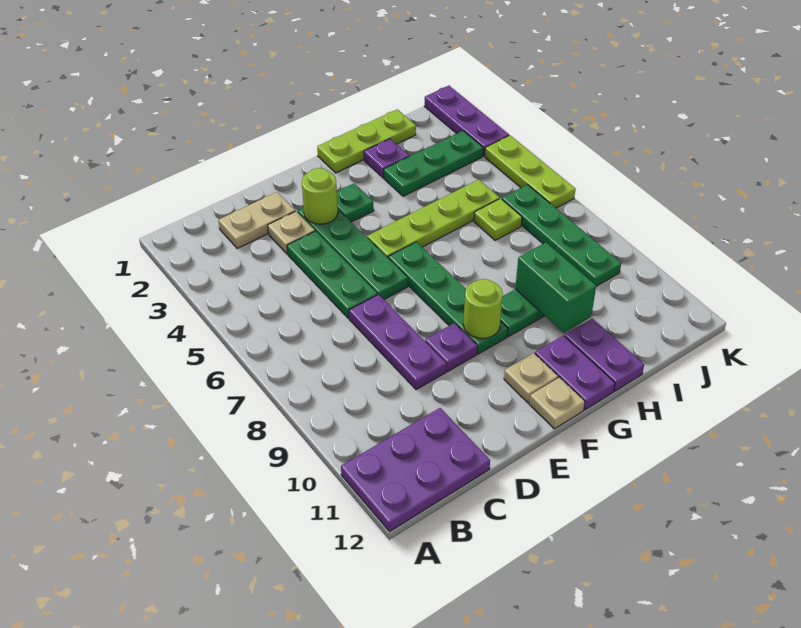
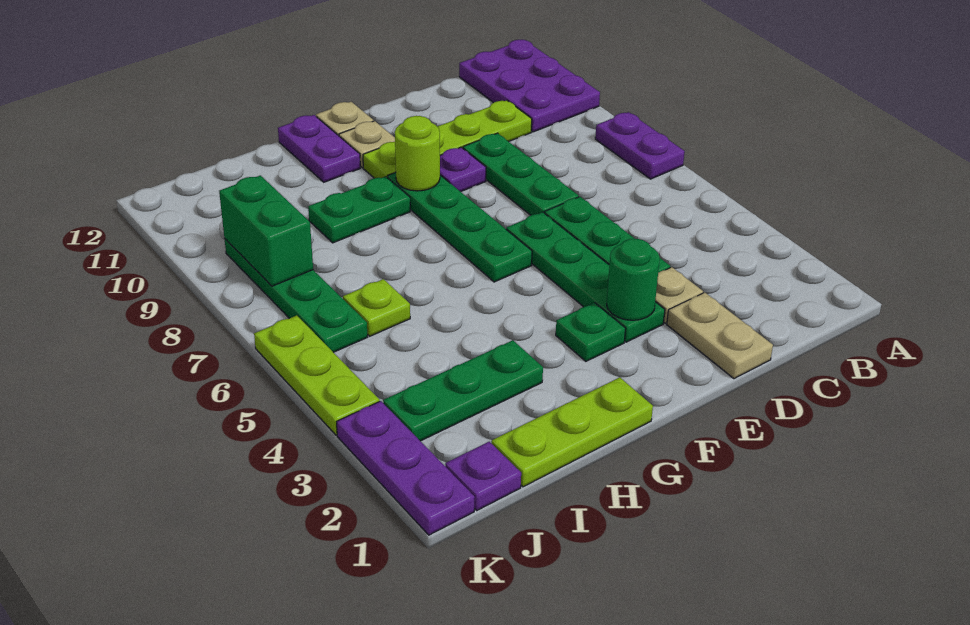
purple plate A11:C12 level 1 -> purple plate A10:B12 level 1
tan plate C2:D2 level 1 -> tan plate D1:D2 level 1
purple plate D7:D9 level 1 -> green plate D7:D9 level 1
lime round brick E3 level 2 -> green round brick E3 level 2
lime plate F5:I5 level 1 -> lime plate C10:F10 level 1
purple plate H2 level 1 -> purple plate J1 level 1
green brick H9:H10 level 2 -> green brick J8:J9 level 2
purple plate H11:H12 level 1 -> purple plate A7:A8 level 1

